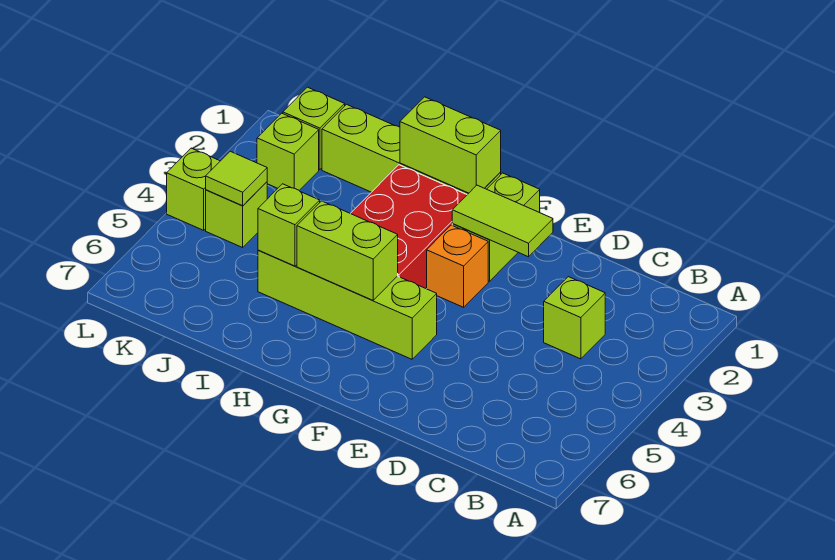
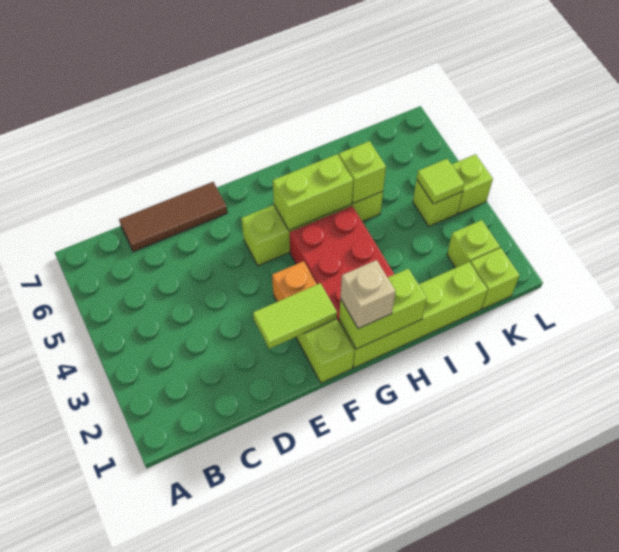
lime brick C3 level 1 -> none
none -> brown tile C7:E7 level 1
none -> tan brick G1 level 3

